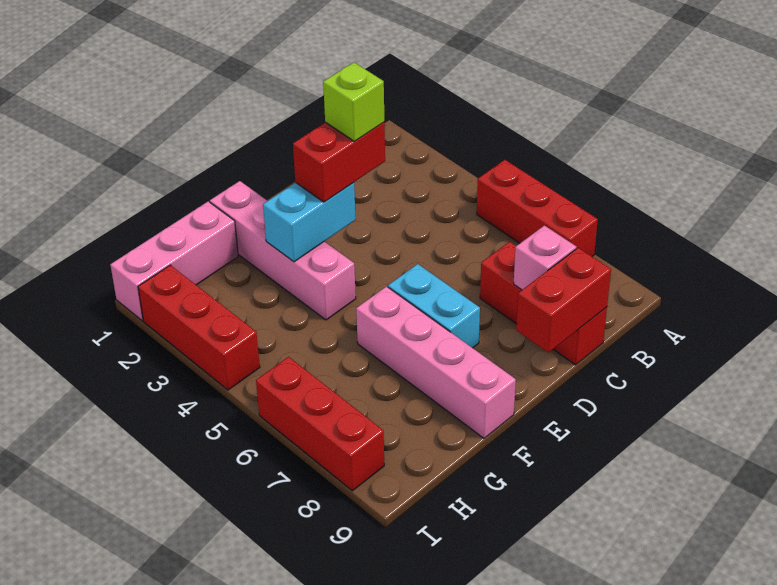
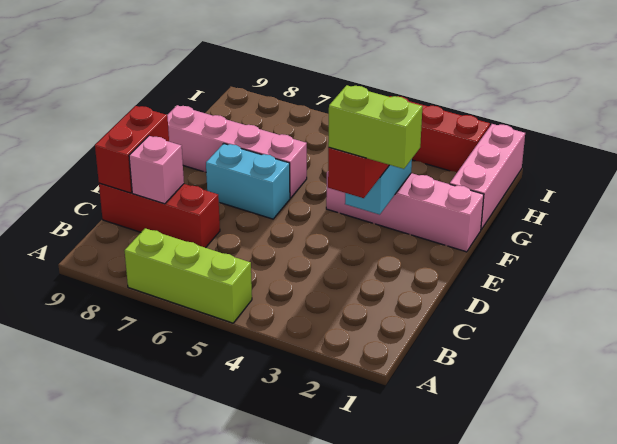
red brick A5:A7 level 1 -> lime brick A5:A7 level 1
lime brick D3 level 4 -> lime brick D2:D3 level 4
red brick I6:I8 level 1 -> none

